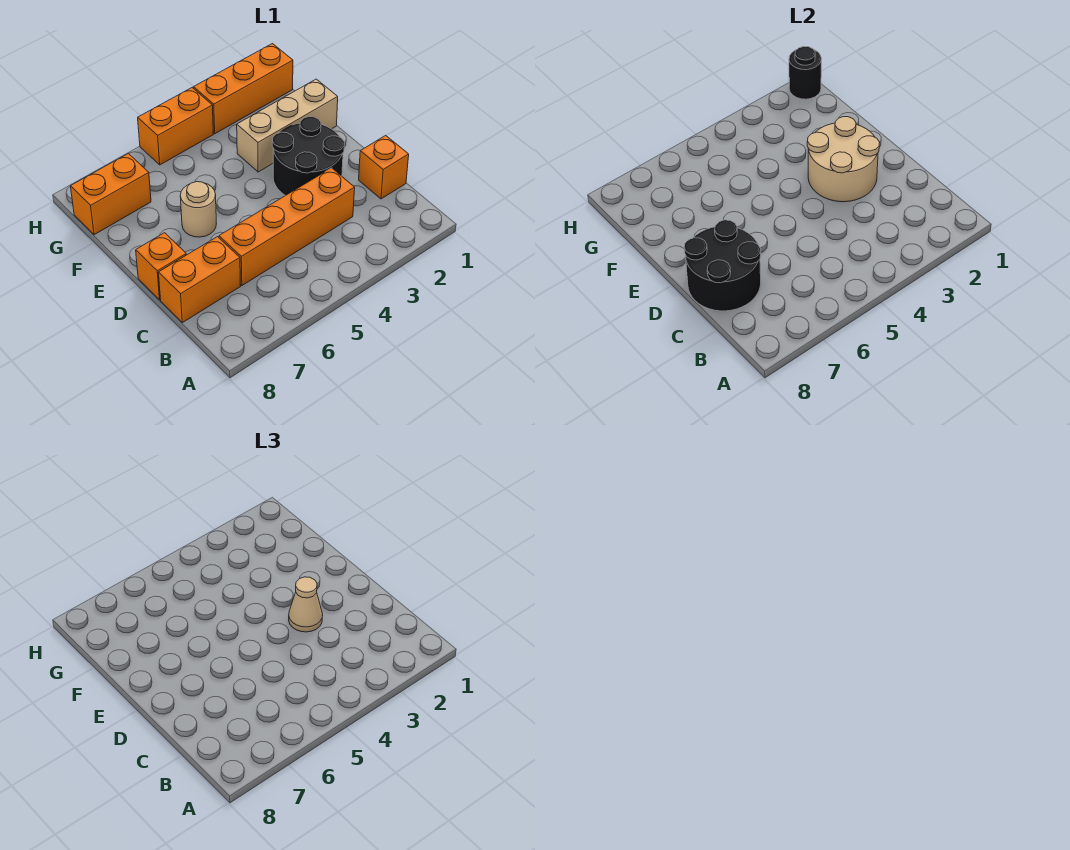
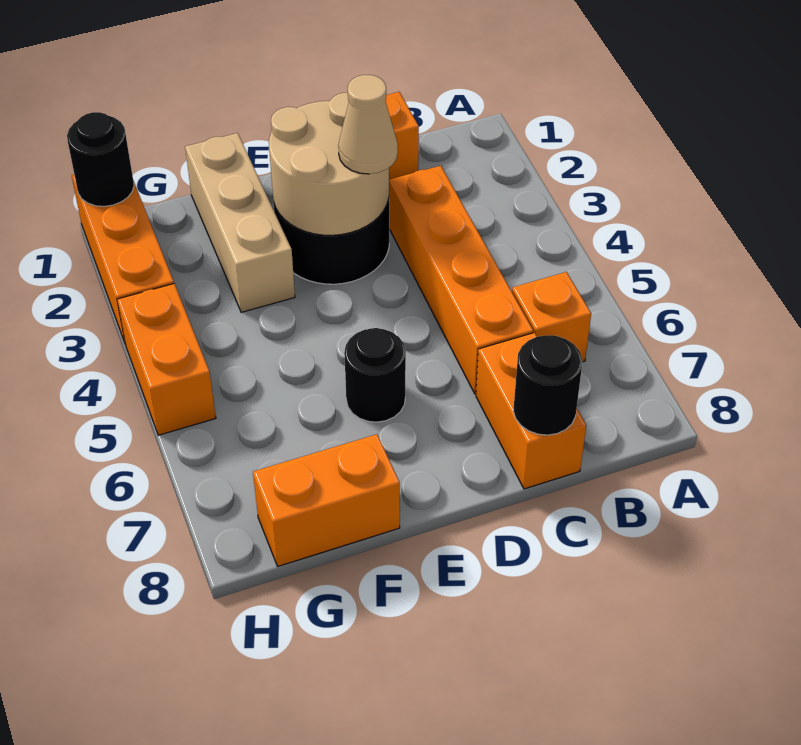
black round brick C7:D8 level 2 -> black round brick C8 level 2
orange brick D8 level 1 -> orange brick B6 level 1
tan round brick E6 level 1 -> black round brick E6 level 1
orange brick G7:G8 level 1 -> orange brick F8:G8 level 1

